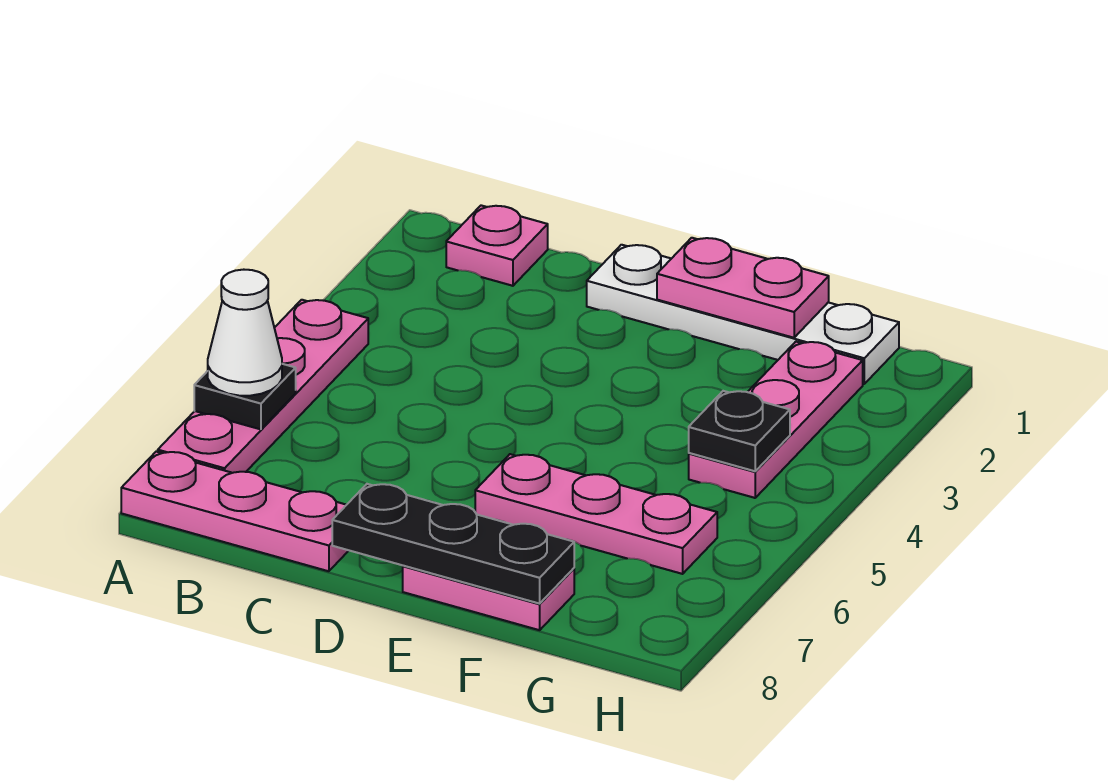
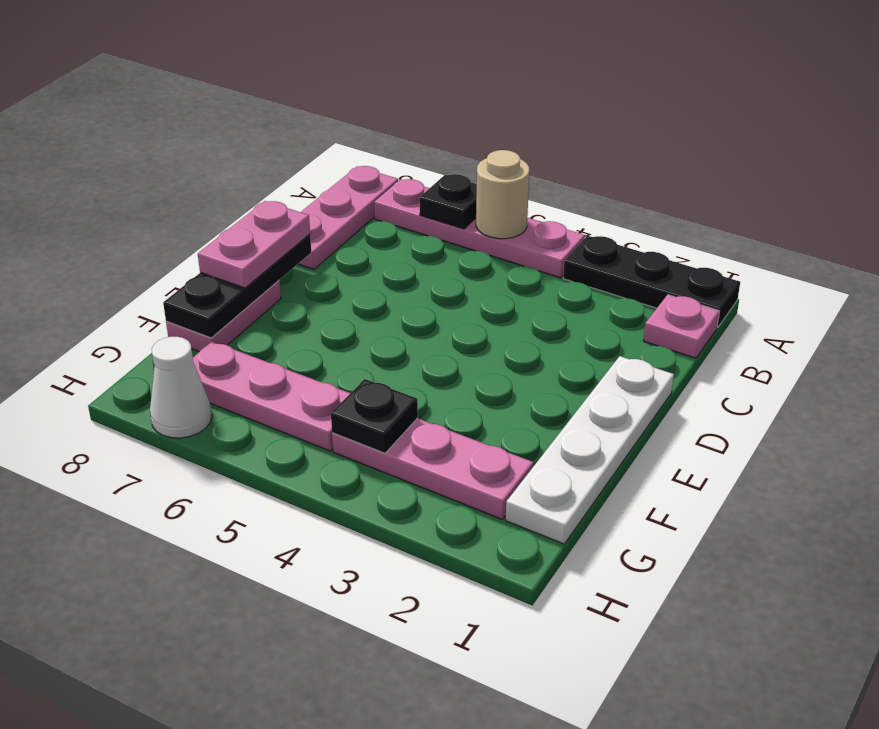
none -> black plate A1:A3 level 1
none -> tan round brick A5 level 2
white cone A6 level 3 -> white cone H7 level 1
pink plate E1:F1 level 2 -> pink plate D8:E8 level 3
pink plate E6:G6 level 1 -> pink plate G5:G7 level 1

